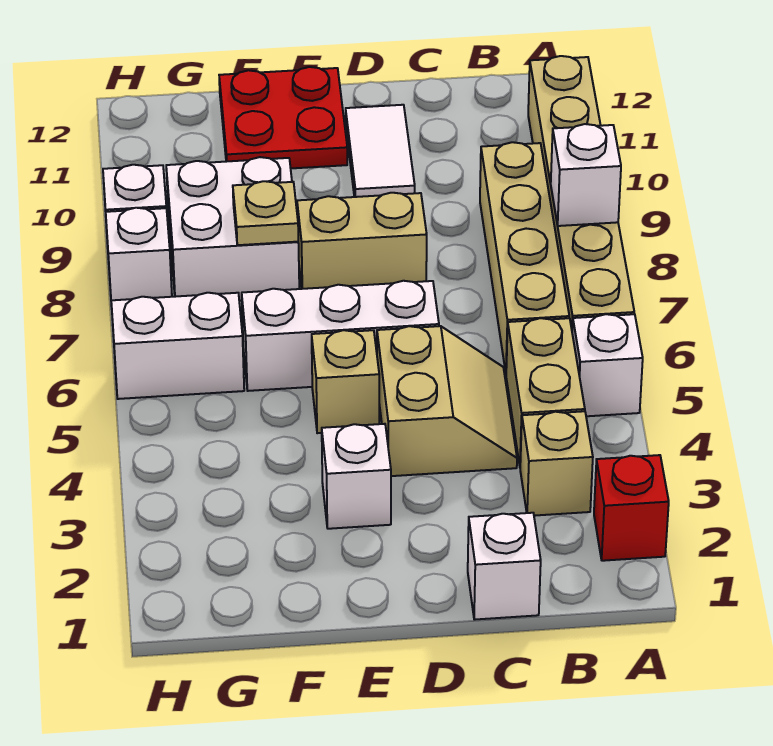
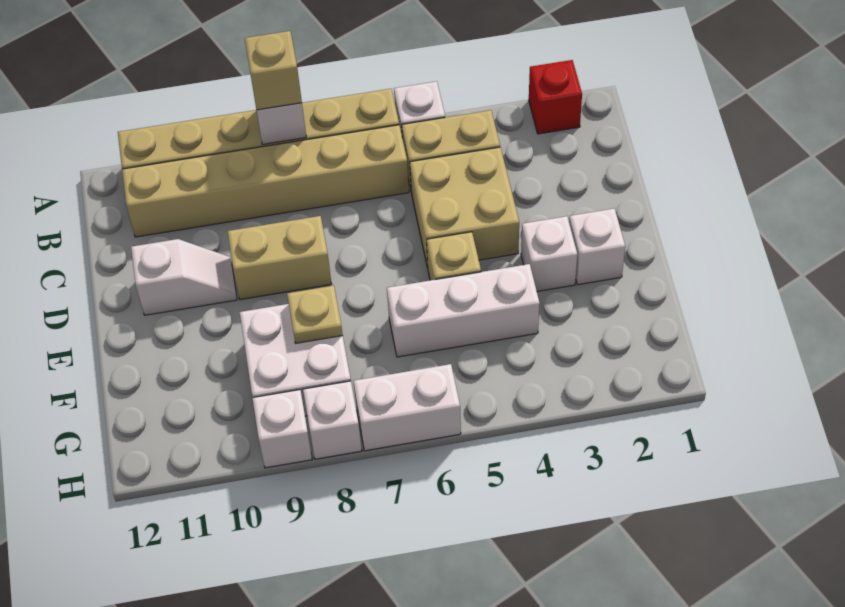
tan brick B3 level 1 -> tan brick A8 level 3
tan brick B6:B9 level 1 -> tan brick B6:B11 level 1
white brick C1 level 1 -> white brick E2 level 1
tan slope C4:D5 level 1 top D -> tan brick C4:D5 level 1
white brick D6:F6 level 1 -> white brick F4:F6 level 1
tan brick D8:E8 level 1 -> tan brick D8:D9 level 1
white tile D10:D11 level 1 -> white slope D10:D11 level 1 top 11
red plate E11:F12 level 1 -> none
white brick G6:H6 level 1 -> white brick H6:H7 level 1

